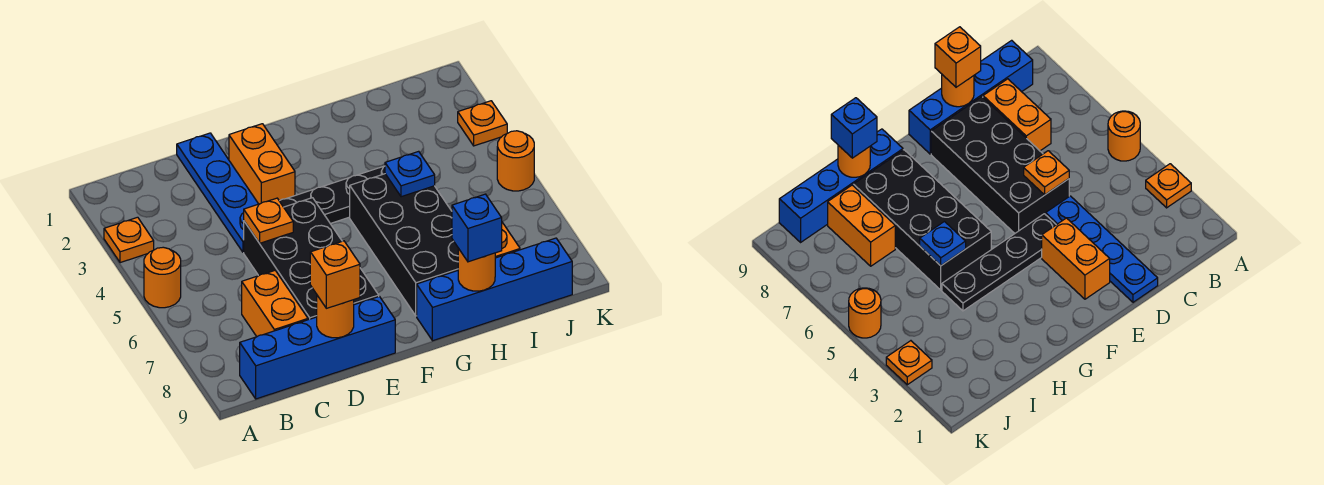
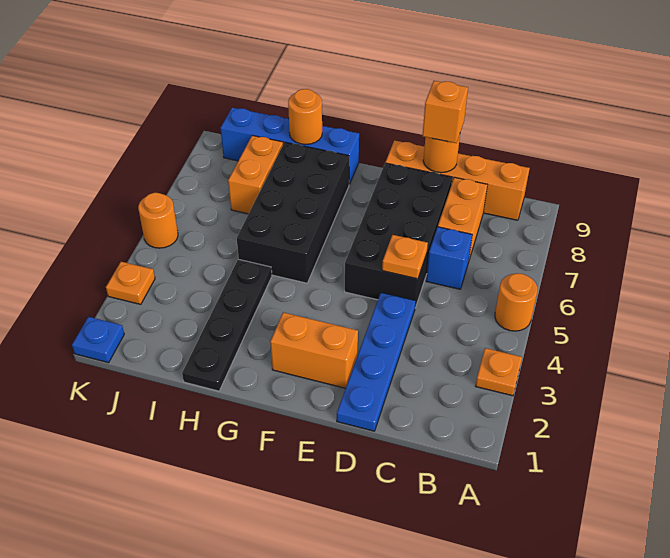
blue brick B9:E9 level 1 -> orange brick B9:E9 level 1
orange brick E2:E3 level 1 -> orange brick E2:F2 level 1
black plate E4:H4 level 1 -> black plate H1:H4 level 1
blue plate H5 level 2 -> blue plate K1 level 1
blue brick H9 level 3 -> blue brick C6 level 1

